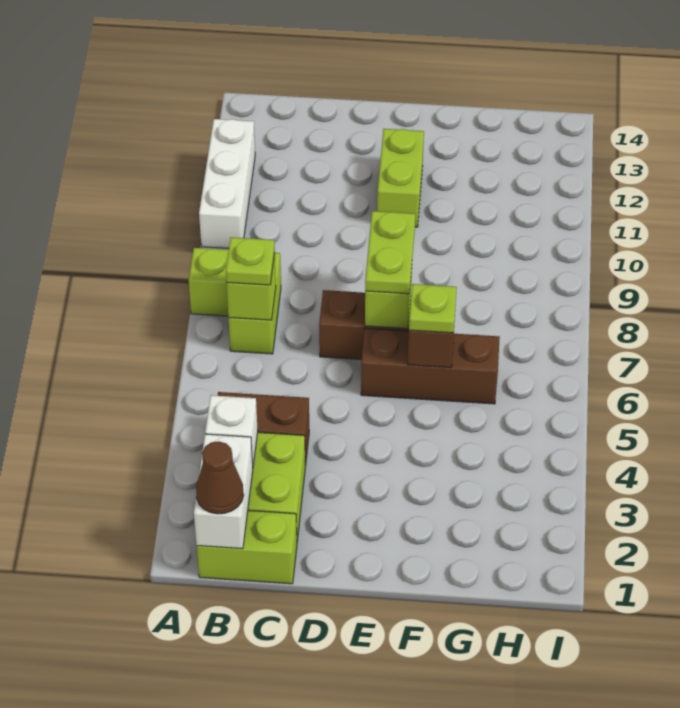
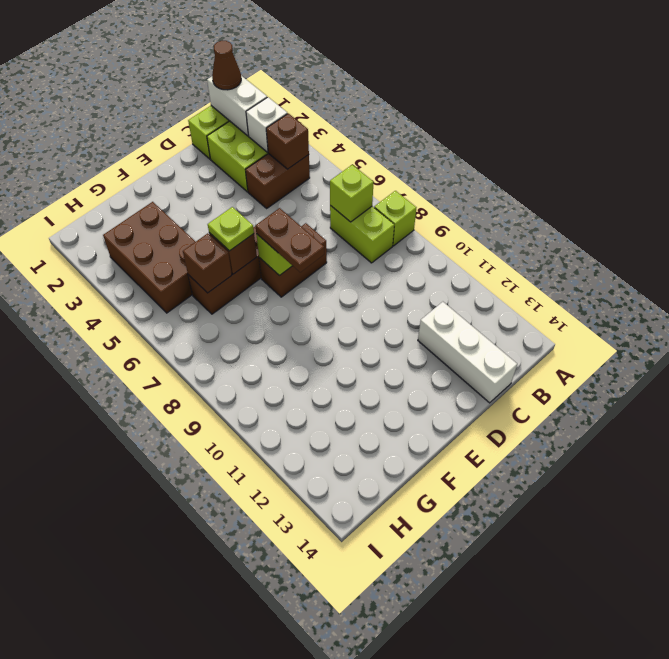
white brick A10:A12 level 1 -> white brick C12:C14 level 1
none -> brown brick B4 level 2
lime plate B7 level 3 -> none
lime plate E7:E8 level 3 -> brown plate E7:E8 level 3
lime brick E11:E12 level 1 -> none
none -> brown brick G3:H5 level 1
none -> brown brick G6 level 2

